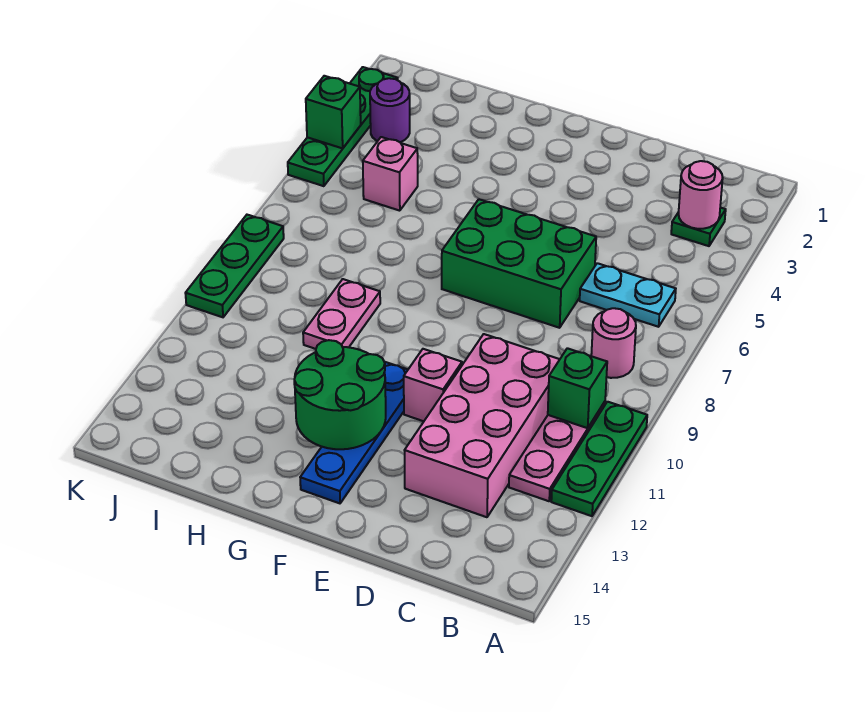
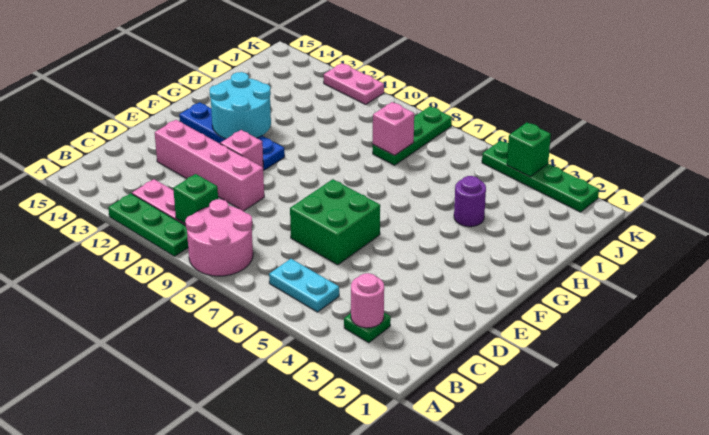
cyan plate B6:C6 level 1 -> cyan plate B5:B6 level 1
pink round brick B8 level 1 -> pink round brick A8:B9 level 1
pink brick C10:D13 level 1 -> pink brick D10:D13 level 1
green brick D6:F7 level 1 -> green brick D6:E7 level 1
green round brick F12:G13 level 2 -> cyan round brick F12:G13 level 2
pink plate H9:H10 level 1 -> pink plate K11:K12 level 1
pink brick I5 level 1 -> pink brick I8 level 2
purple round brick J3 level 1 -> purple round brick H4 level 1
green plate K8:K10 level 1 -> green plate I8:K8 level 1

